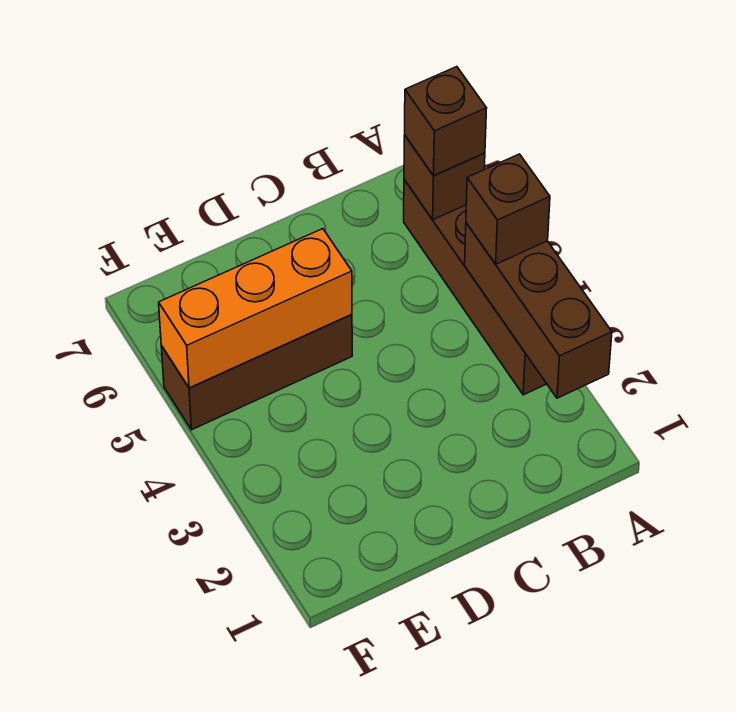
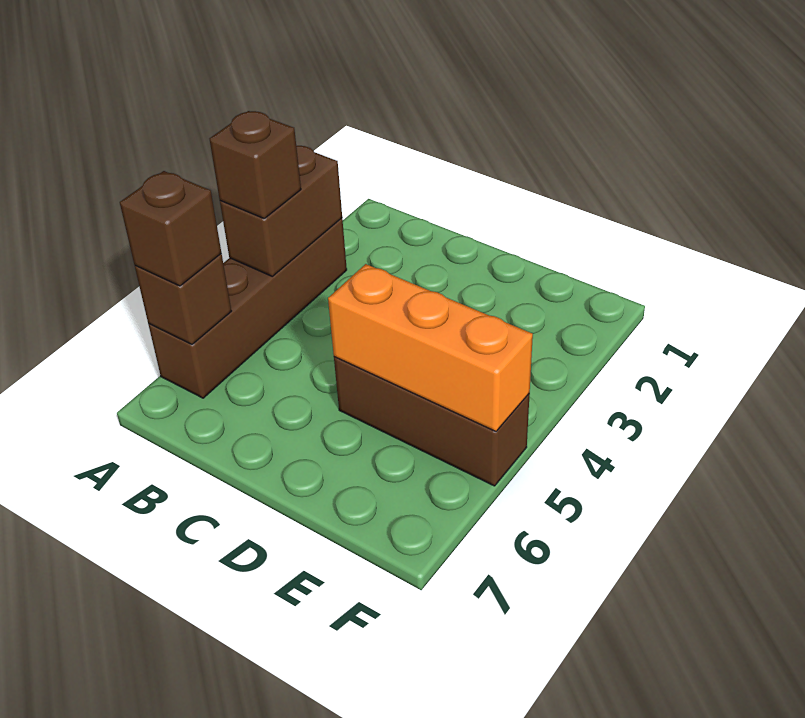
brown brick A2:A4 level 2 -> brown brick A3:A4 level 2

